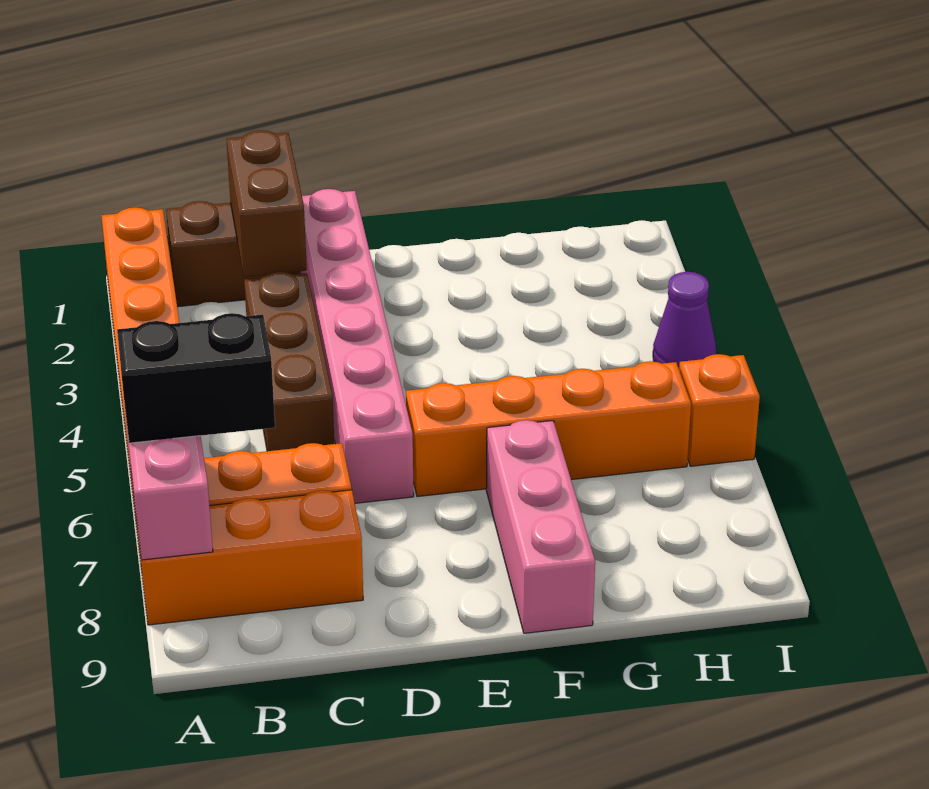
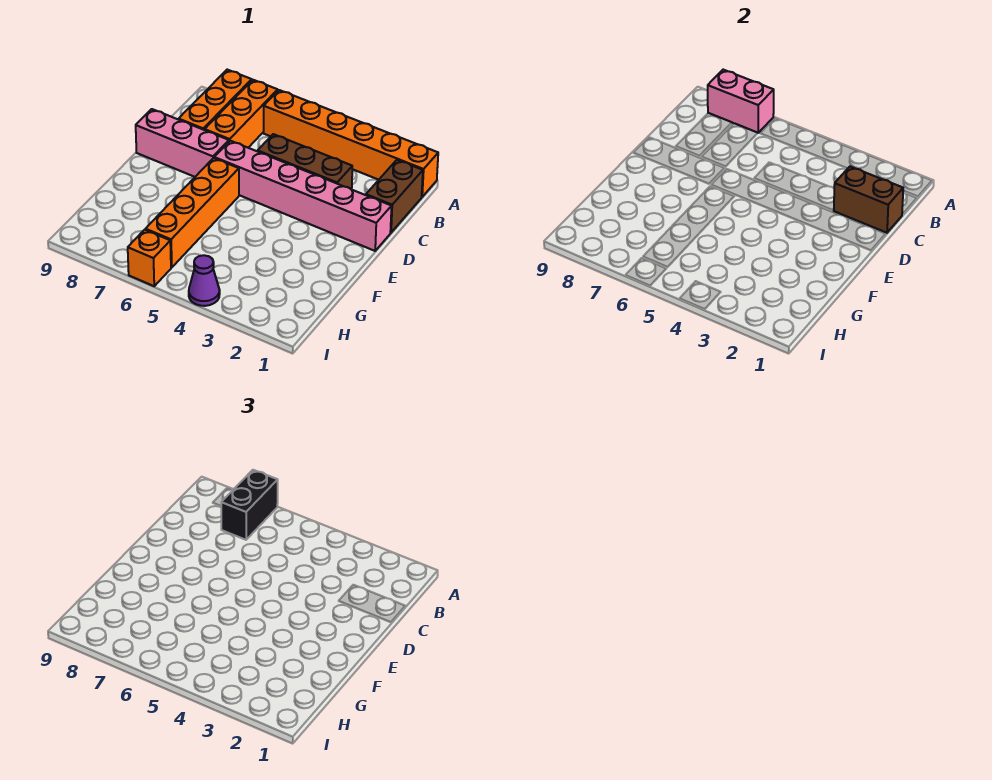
pink brick F7:F9 level 1 -> pink brick D7:D9 level 1

